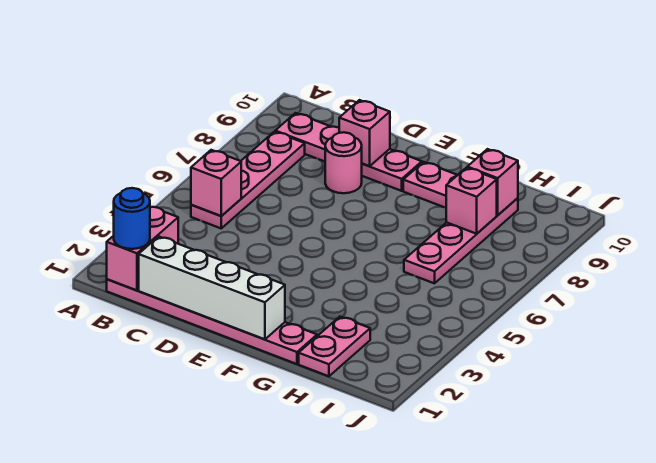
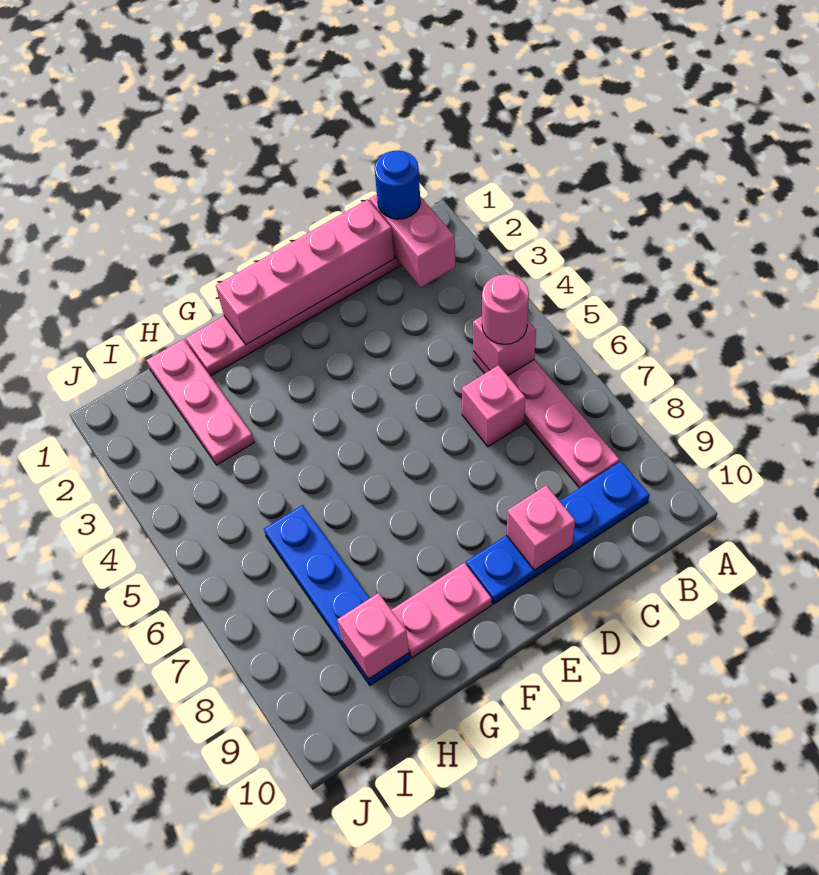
pink plate B9:E9 level 1 -> blue plate B9:E9 level 1
white brick C1:F1 level 2 -> pink brick C1:F1 level 2
pink round brick D8 level 1 -> pink round brick B5 level 3
pink plate H1:H2 level 1 -> pink plate H1:H3 level 1
pink plate H6:H9 level 1 -> blue plate H6:H9 level 1
pink brick H8 level 2 -> pink brick C6 level 1

